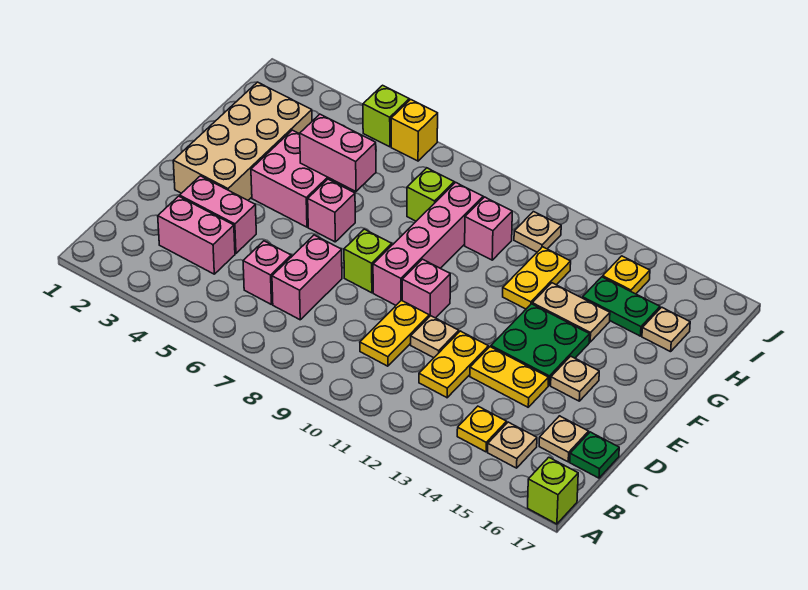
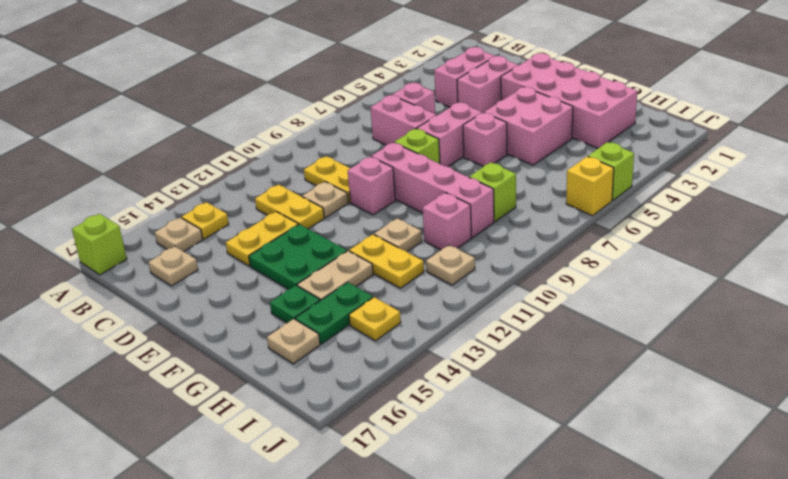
green plate C17 level 1 -> green plate G15 level 1
tan brick E2:H3 level 1 -> pink brick E2:H3 level 1
tan plate E15 level 1 -> tan plate G11 level 1
pink brick G5:G6 level 2 -> pink brick E6:E7 level 1

